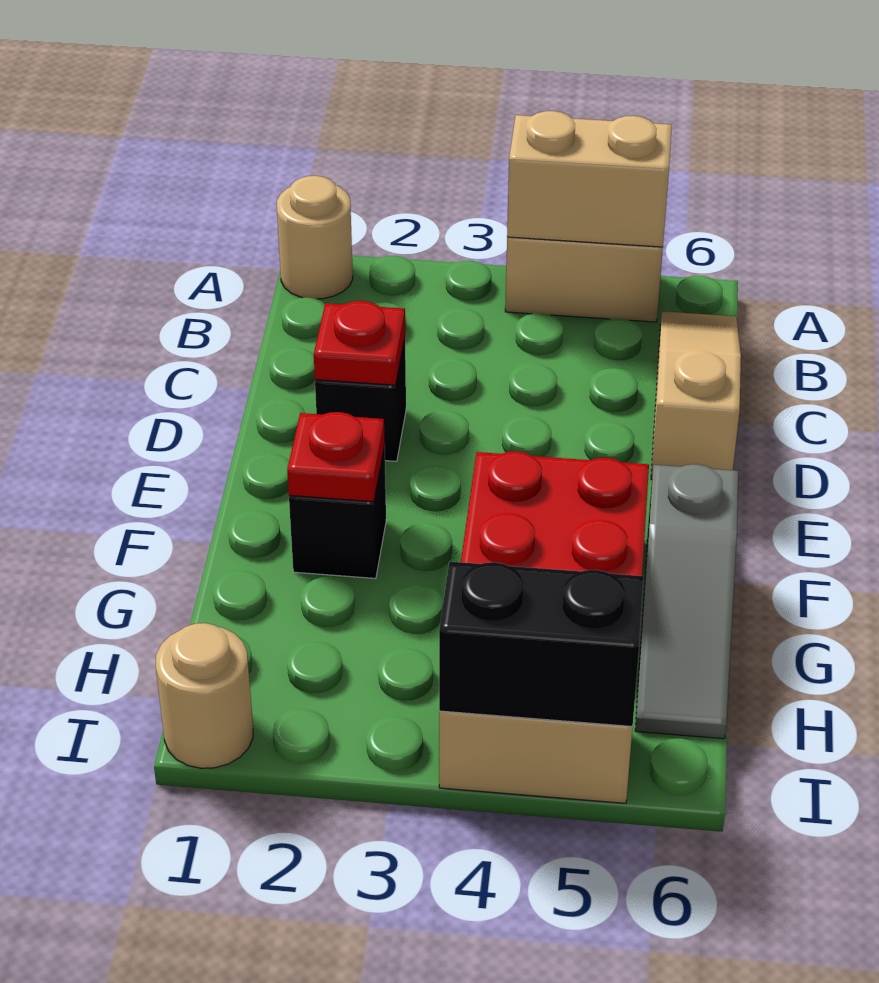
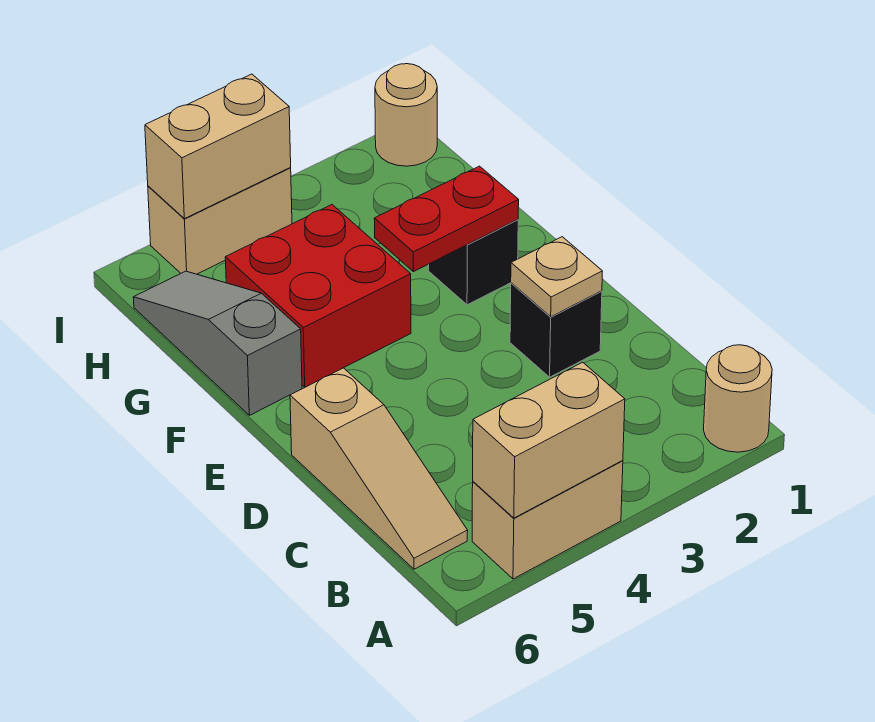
red plate D2 level 2 -> tan plate D2 level 2
red plate F2 level 2 -> red plate F2:F3 level 2
black brick I4:I5 level 2 -> tan brick I4:I5 level 2

